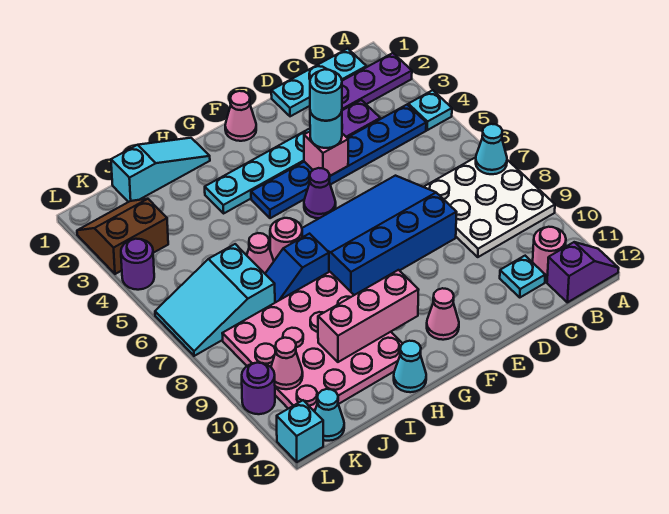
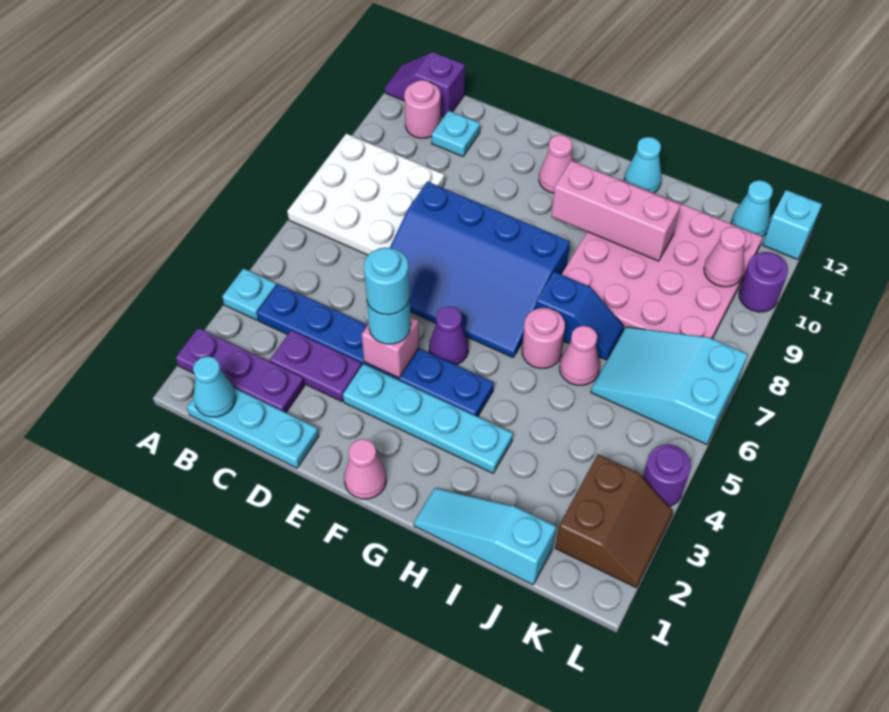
cyan cone A7 level 2 -> cyan cone B1 level 2
cyan slope J6:L7 level 1 top J -> cyan slope J6:L7 level 1 top L
brown slope K2:L3 level 1 top 3 -> brown slope K2:L3 level 1 top K

